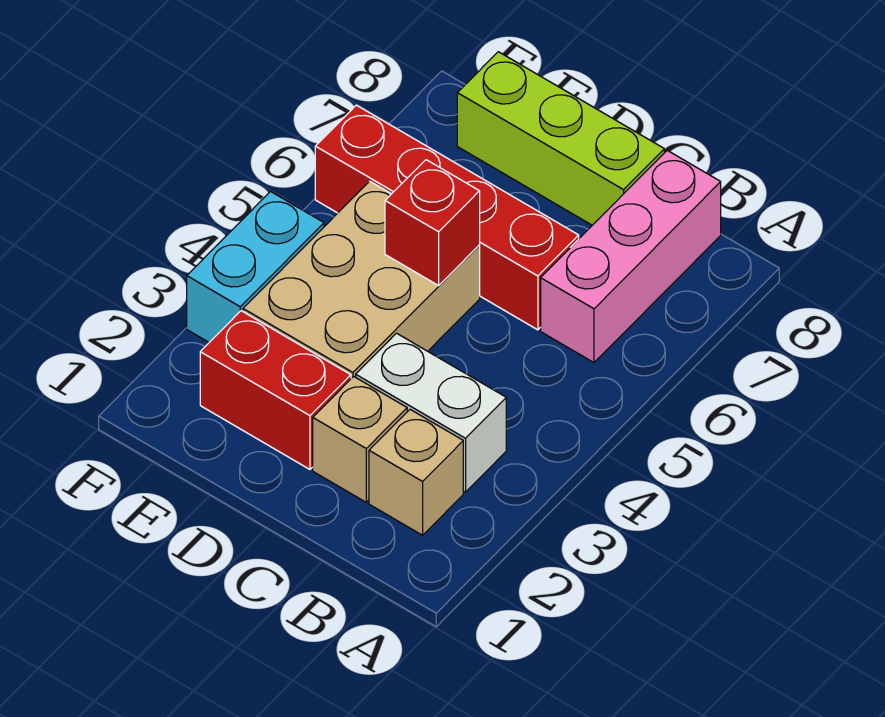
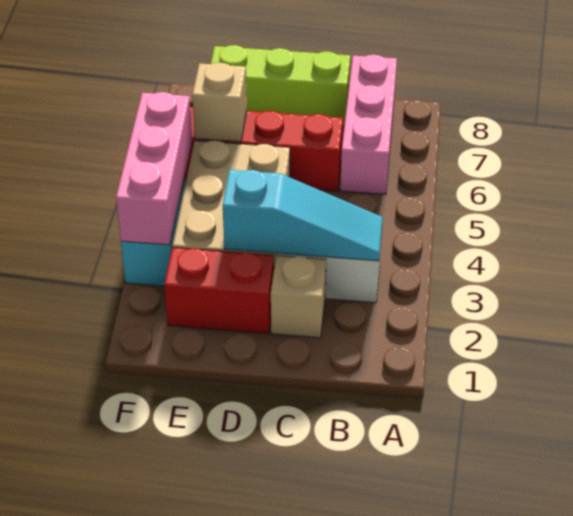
tan brick B2 level 1 -> tan brick E6 level 2
none -> cyan slope B3:D3 level 2 top D
red brick D5 level 2 -> none
none -> pink brick F3:F5 level 2

